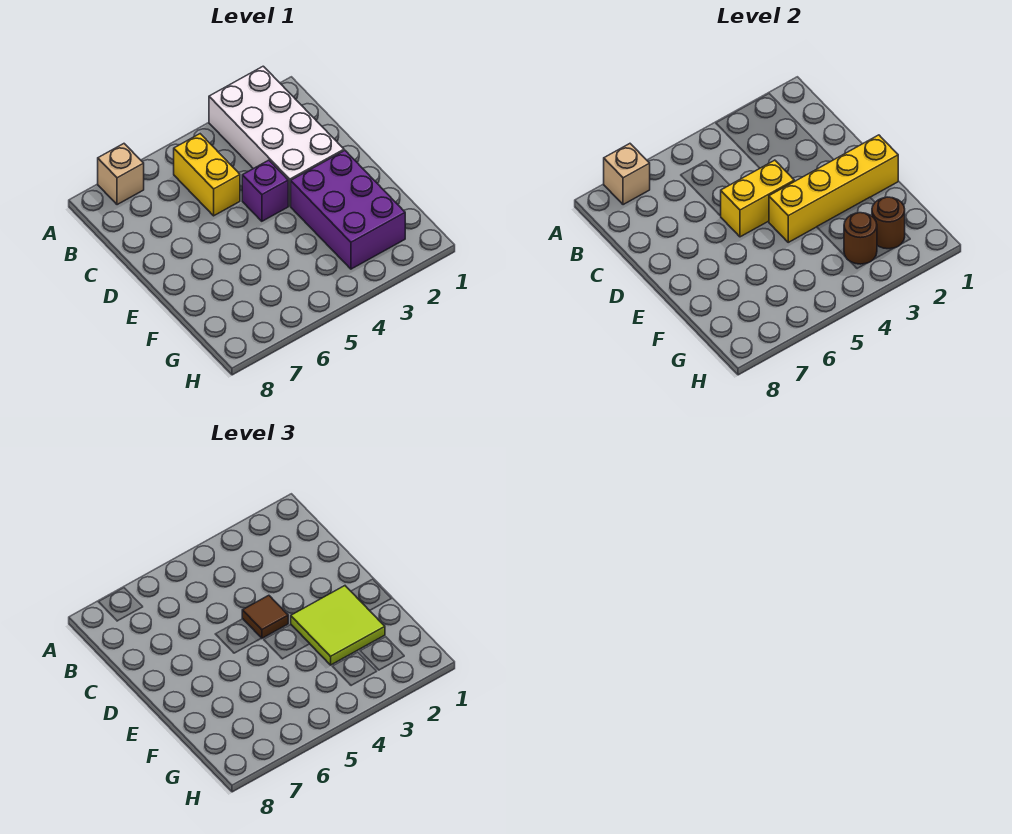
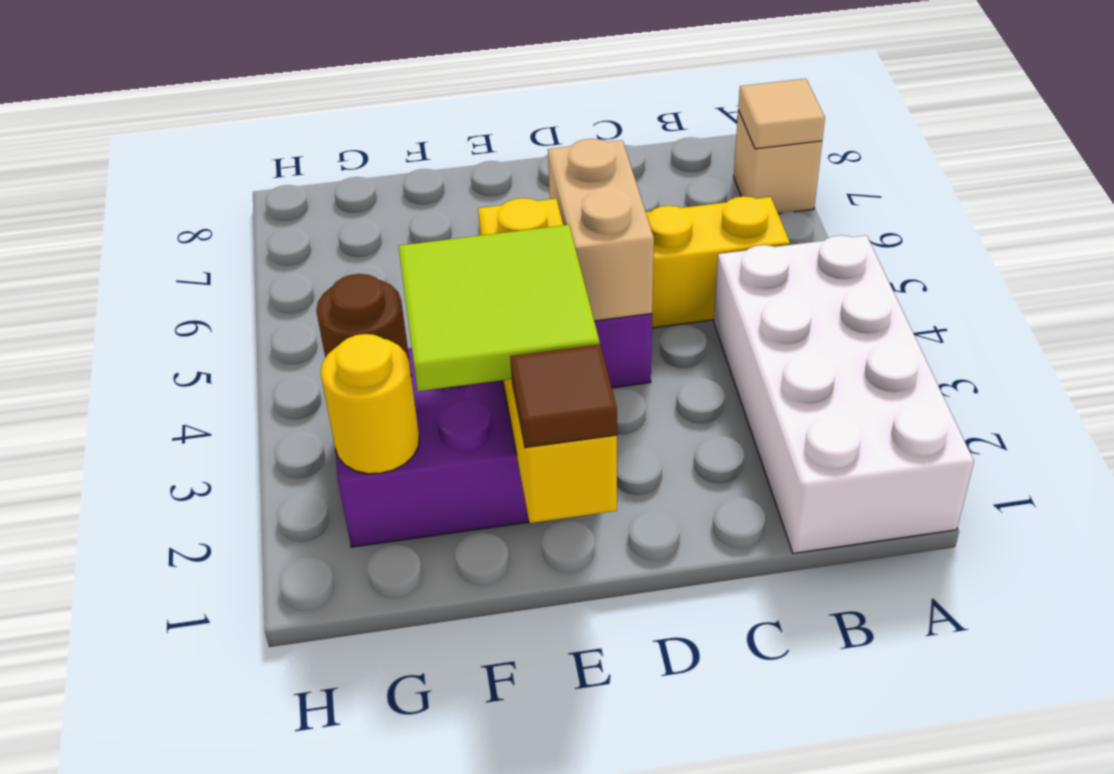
white brick A2:D3 level 1 -> white brick A1:B4 level 1
tan brick A7 level 2 -> tan tile A7 level 2
yellow brick D4:D5 level 2 -> tan brick D4:D5 level 2
brown tile D4 level 3 -> brown tile E1 level 3
brown round brick G2 level 2 -> yellow round brick G2 level 2

